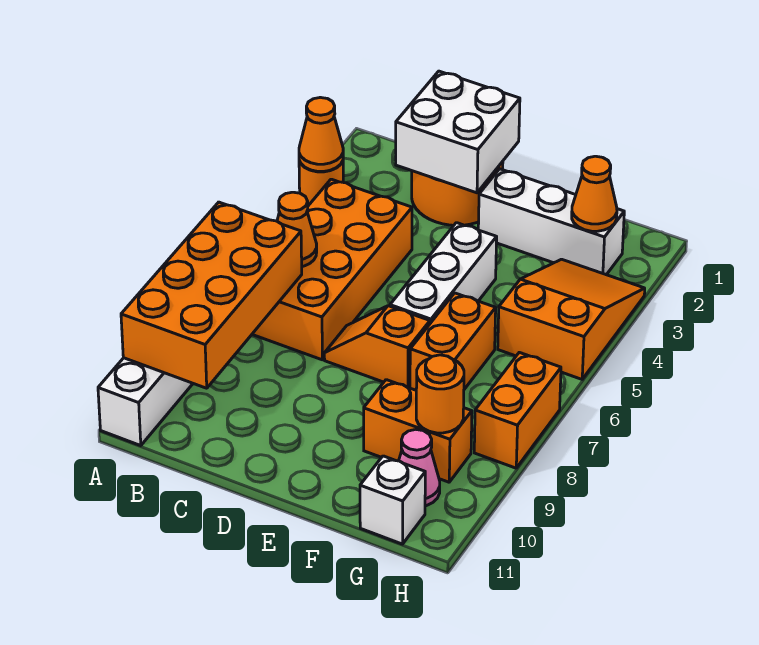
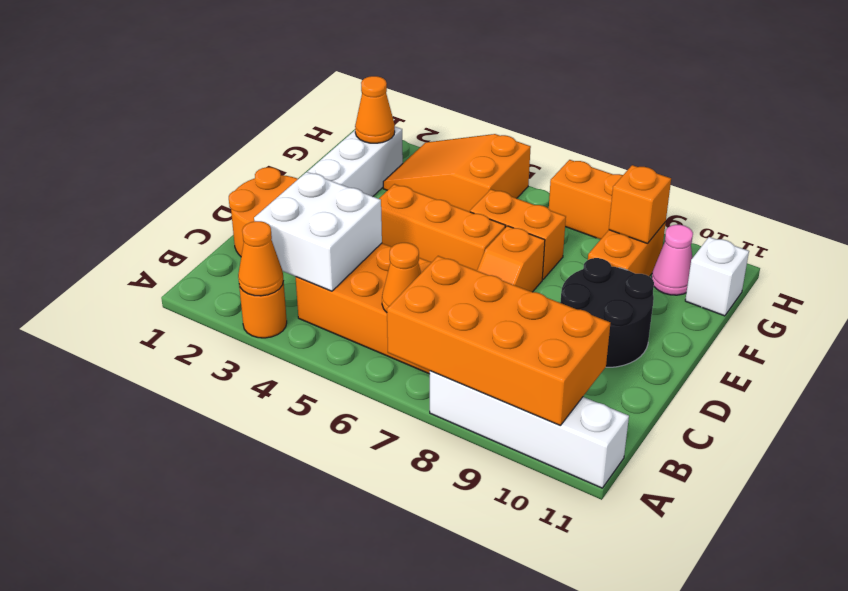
white brick C1:D2 level 2 -> white brick B3:C4 level 2
none -> black round brick D9:E10 level 1
white brick E4:E6 level 1 -> orange brick E4:E6 level 1
orange round brick G9 level 2 -> orange brick G9 level 2

